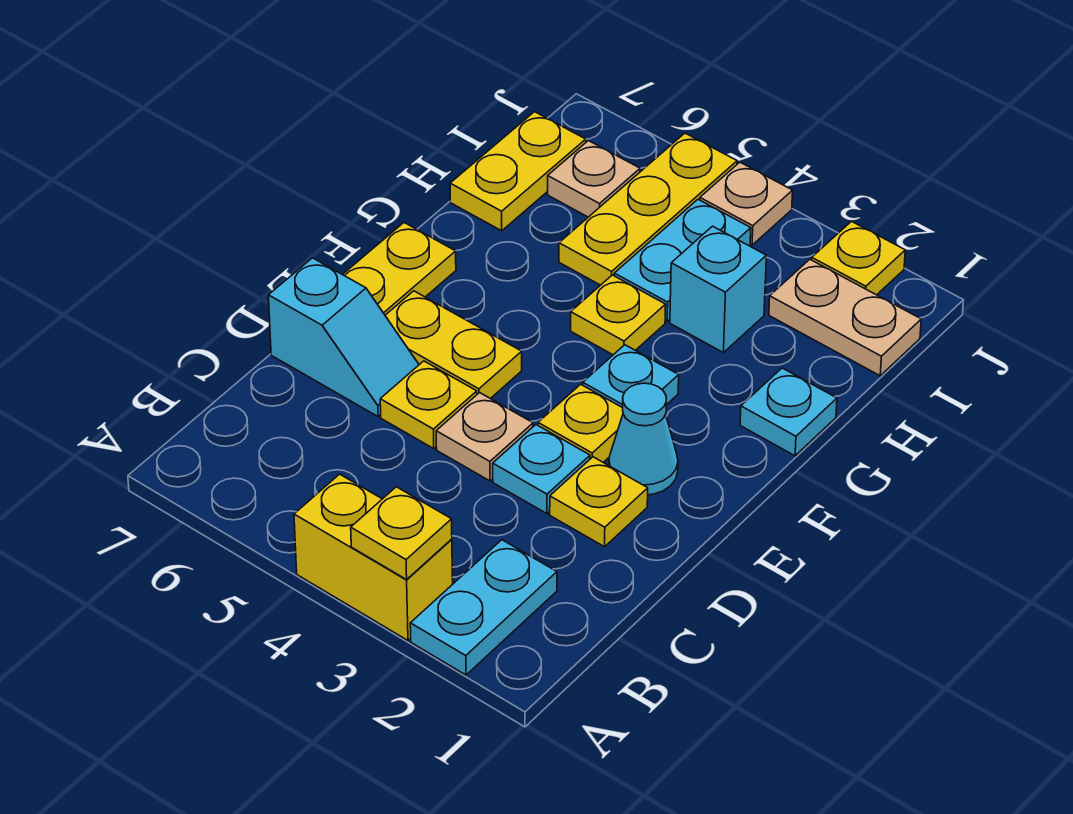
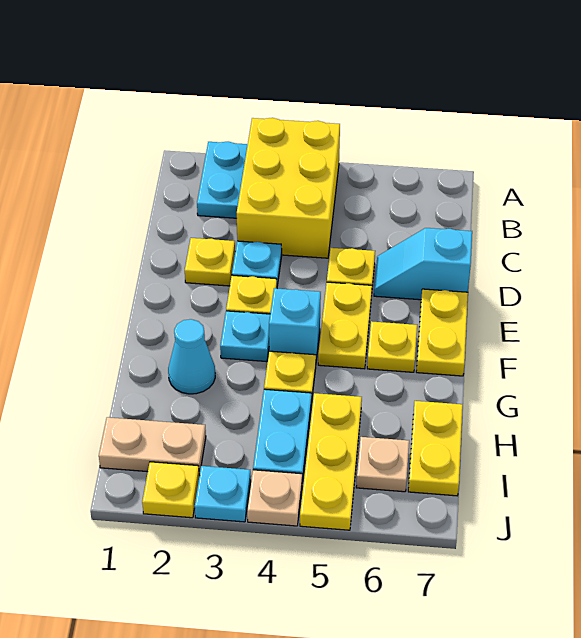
yellow brick A3:A4 level 1 -> yellow brick A3:C4 level 1
yellow plate A3 level 2 -> yellow plate F6 level 1
tan plate D4 level 1 -> none
cyan cone E2 level 1 -> cyan cone G2 level 1
yellow plate E5:E6 level 1 -> yellow plate E5:F5 level 1
cyan plate G1 level 1 -> cyan plate J3 level 1
cyan brick H3 level 1 -> cyan brick F4 level 1

